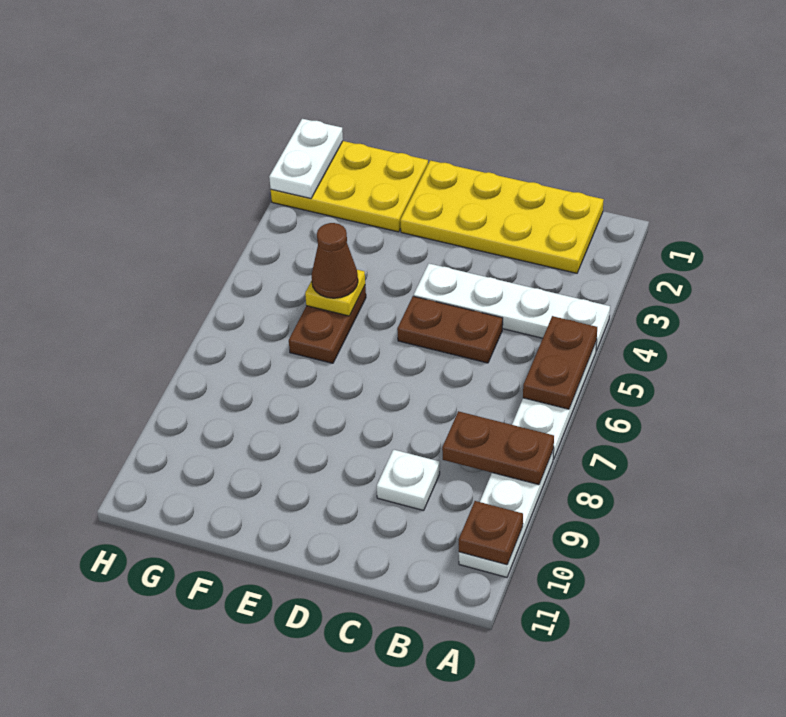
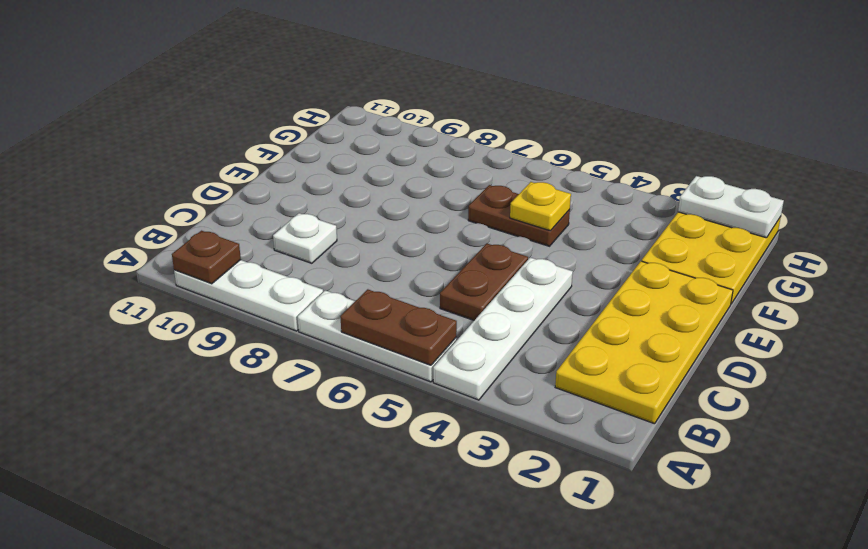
brown plate A8:B8 level 2 -> none
brown cone F5 level 3 -> none

